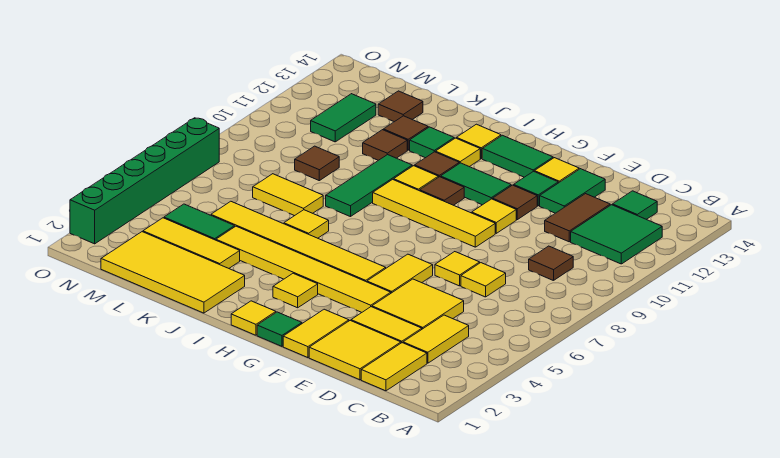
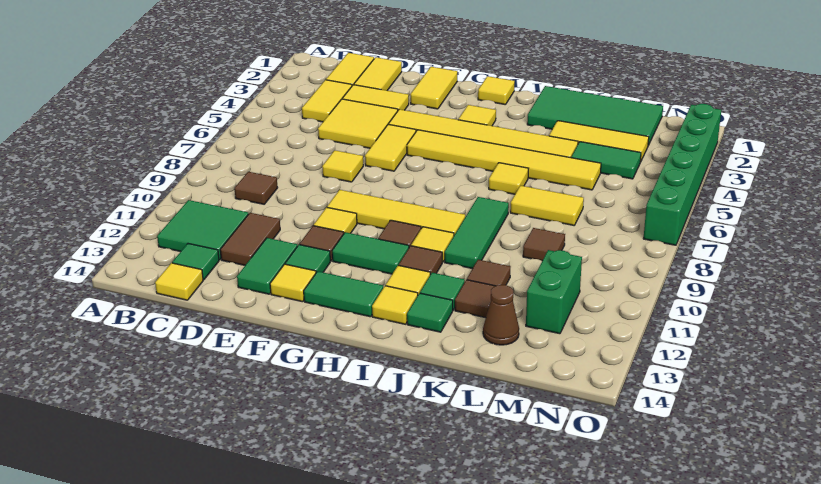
yellow tile D1:E2 level 1 -> yellow tile D1:D2 level 1
yellow tile D7 level 1 -> yellow tile C14 level 1
green tile G1 level 1 -> green tile J13 level 1
yellow tile J1:M2 level 1 -> green tile J1:M2 level 1
brown tile L13 level 1 -> brown cone L13 level 1
green tile M11:M12 level 1 -> green brick M11:M12 level 1

